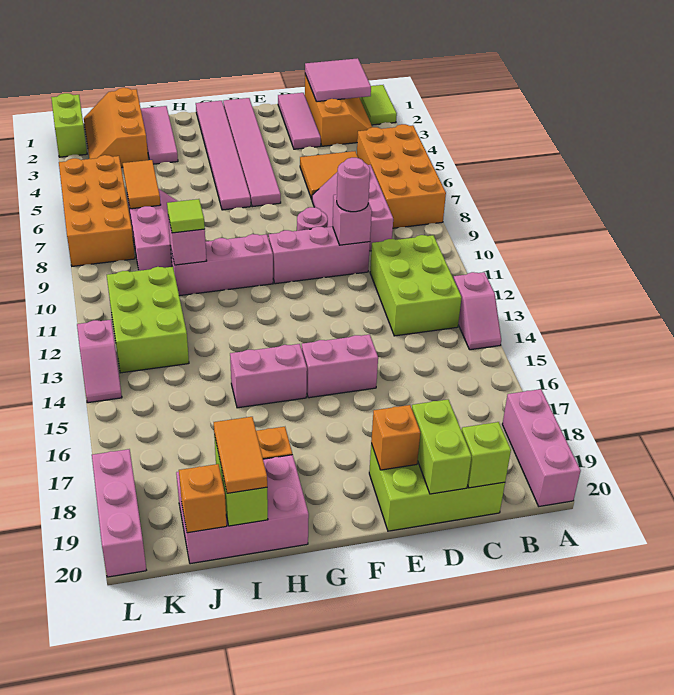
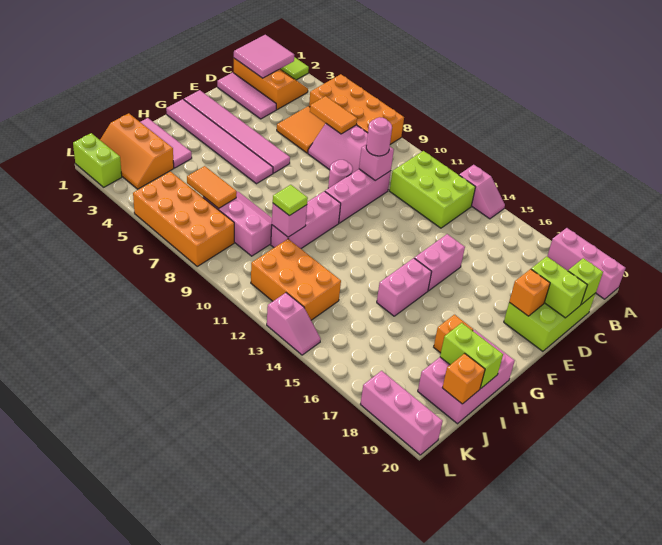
orange tile I19:I20 level 3 -> orange tile C6:C7 level 2
lime brick J11:K13 level 1 -> orange brick J11:K13 level 1

